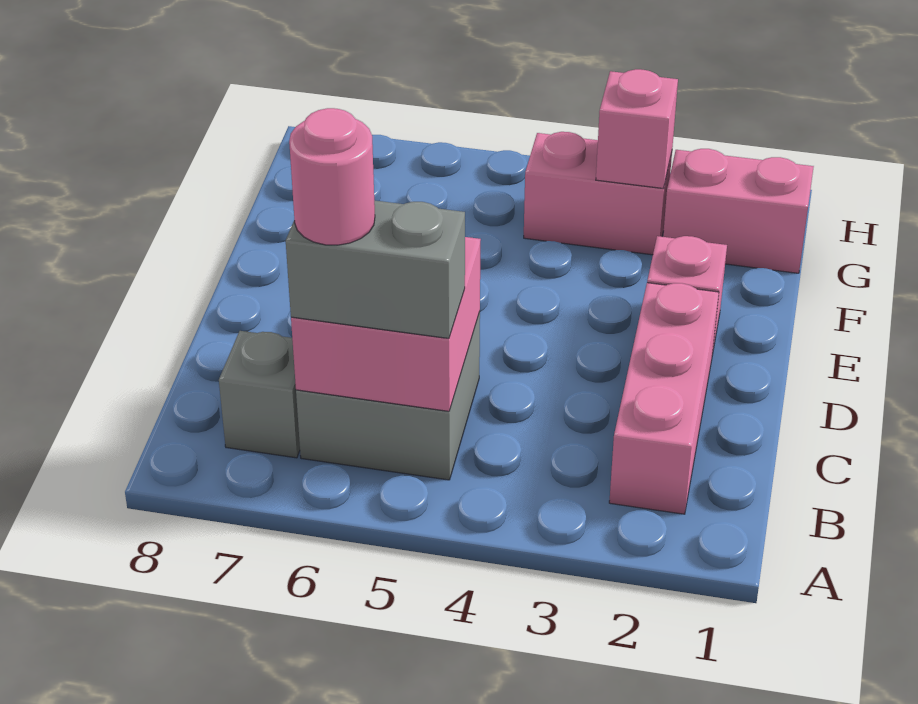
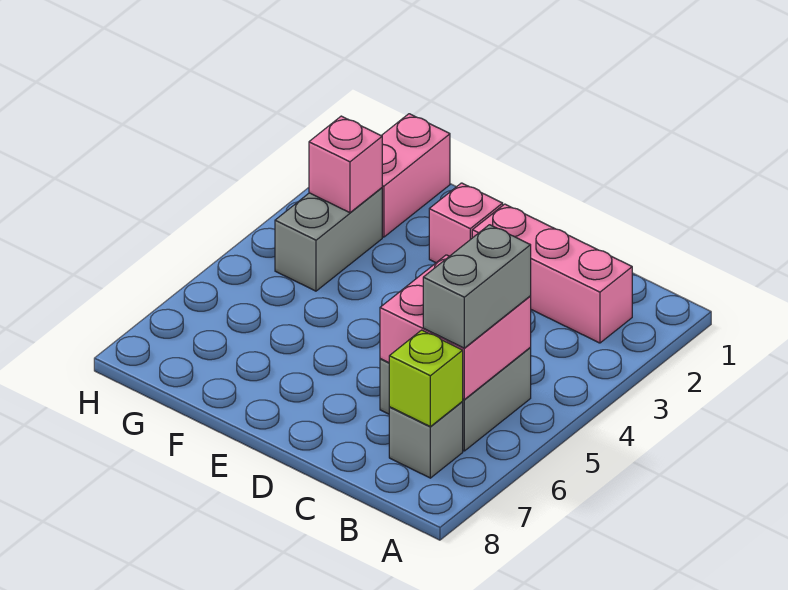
pink round brick B6 level 4 -> none
none -> lime brick B7 level 2
pink brick G3:G4 level 1 -> grey brick G3:G4 level 1

